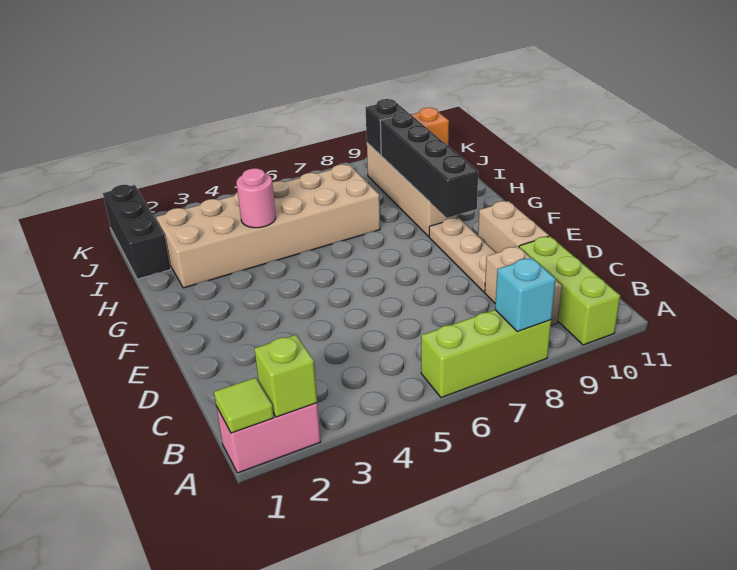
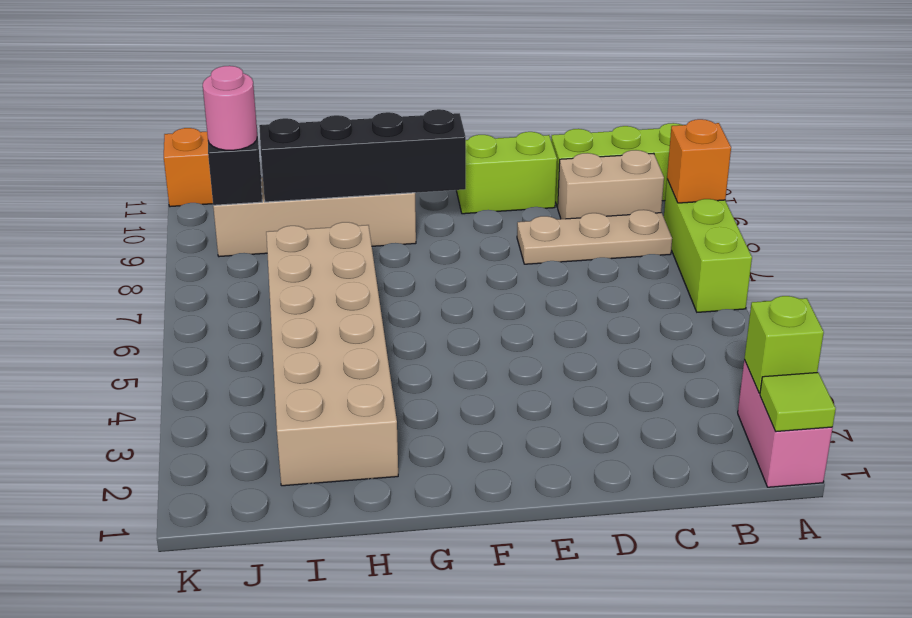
cyan brick A8 level 2 -> orange brick A8 level 2
tan plate D9:F9 level 1 -> tan plate B8:D8 level 1
tan brick D10:E10 level 1 -> lime brick D10:E10 level 1
pink round brick H4 level 2 -> pink round brick J9 level 3
black brick I1:K1 level 1 -> none

